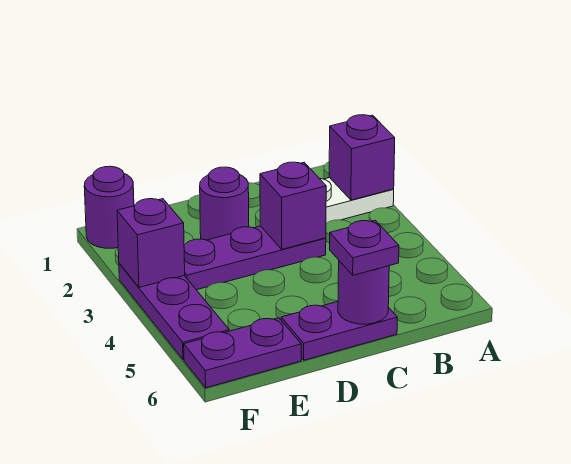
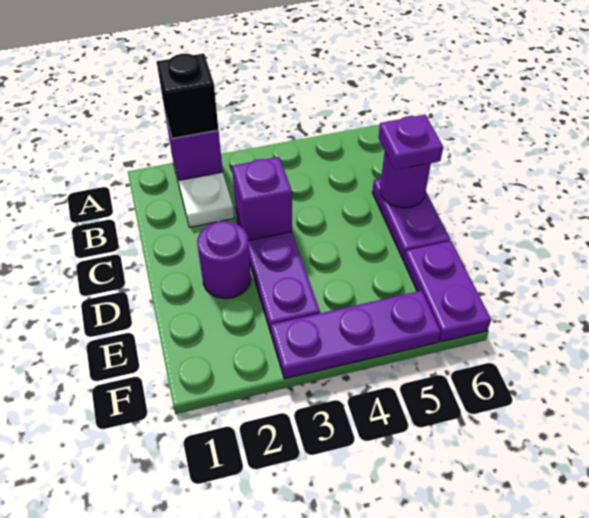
none -> black brick A2 level 3
purple round brick F1 level 1 -> none
purple brick F3 level 2 -> none

